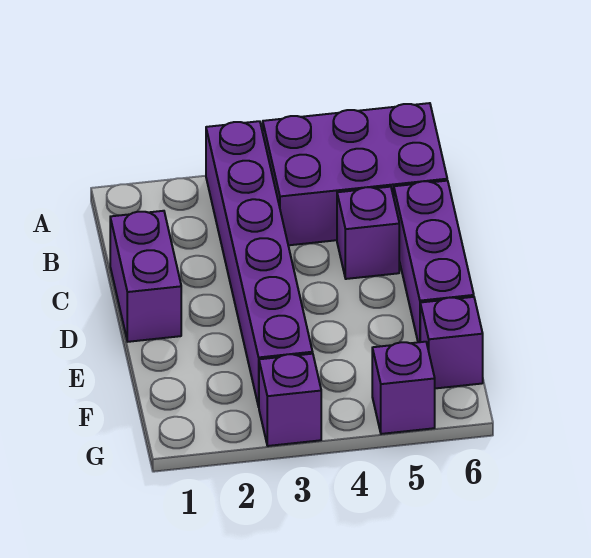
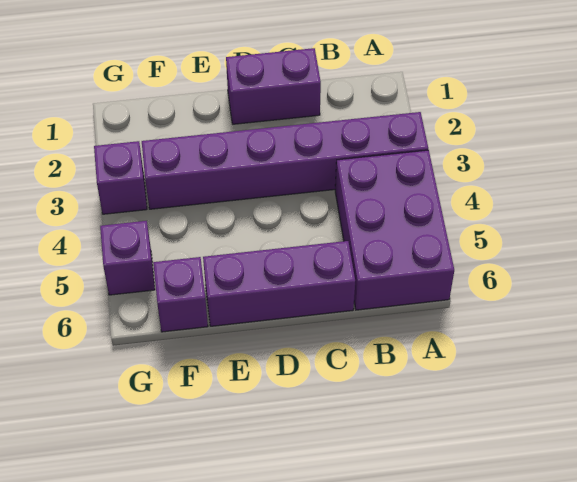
purple brick C5 level 1 -> none

